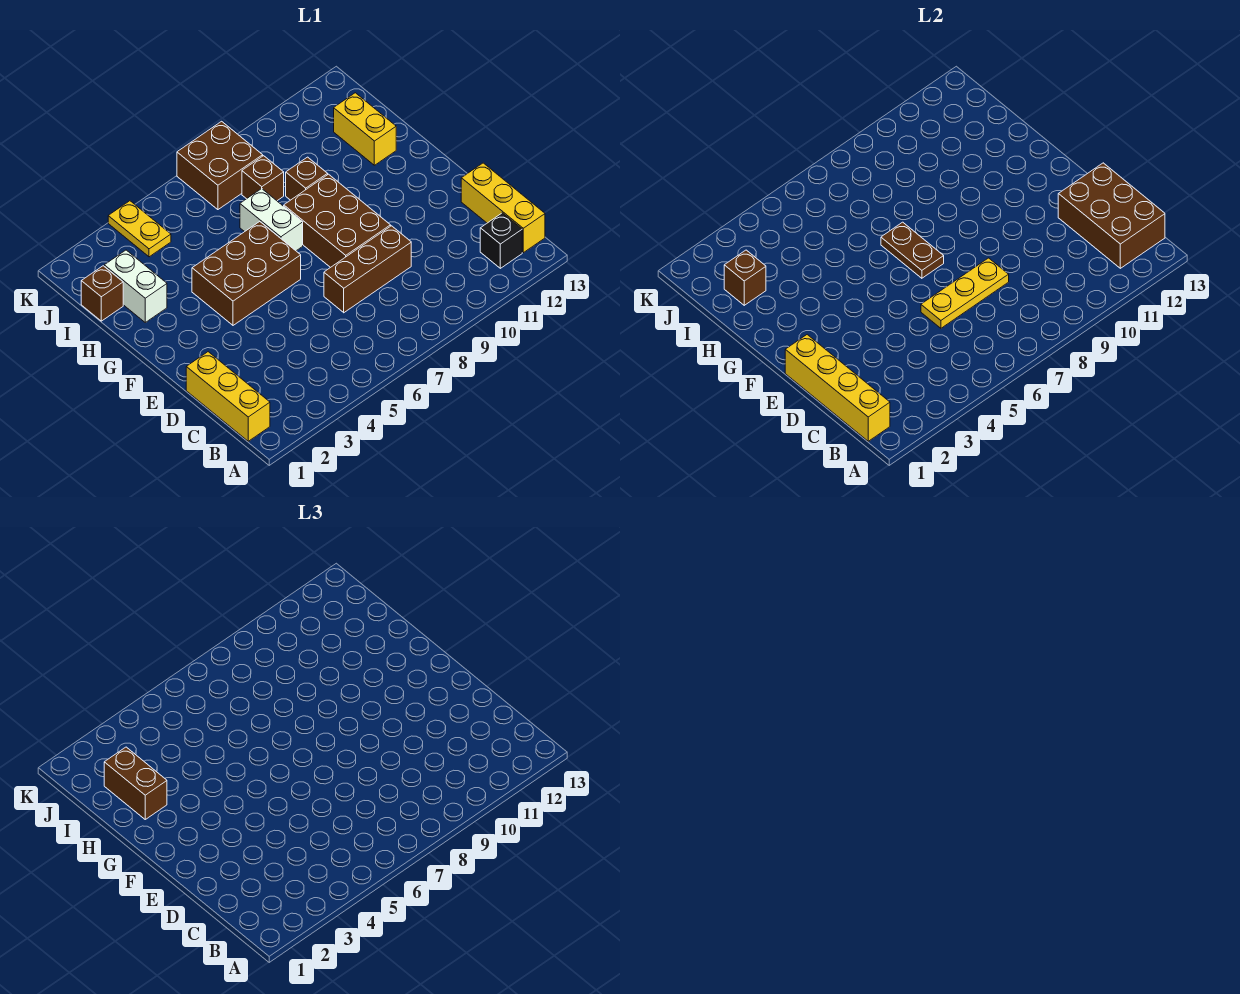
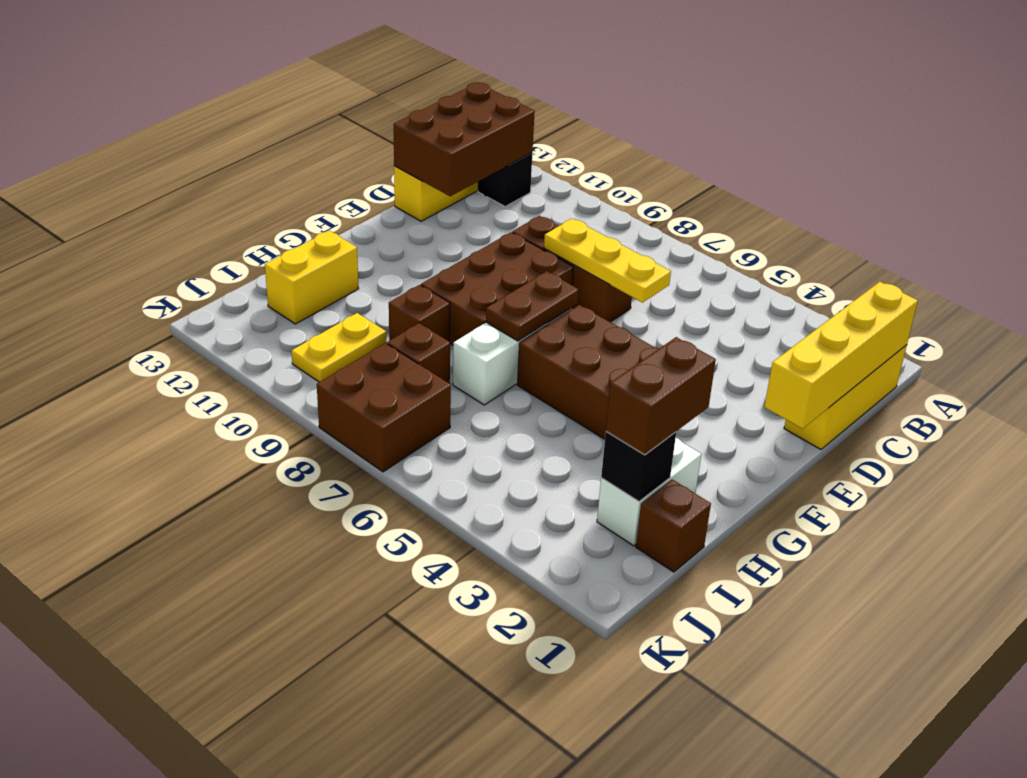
brown brick I2 level 2 -> black brick I2 level 2
yellow plate J4:K4 level 1 -> yellow plate I10:J10 level 1

